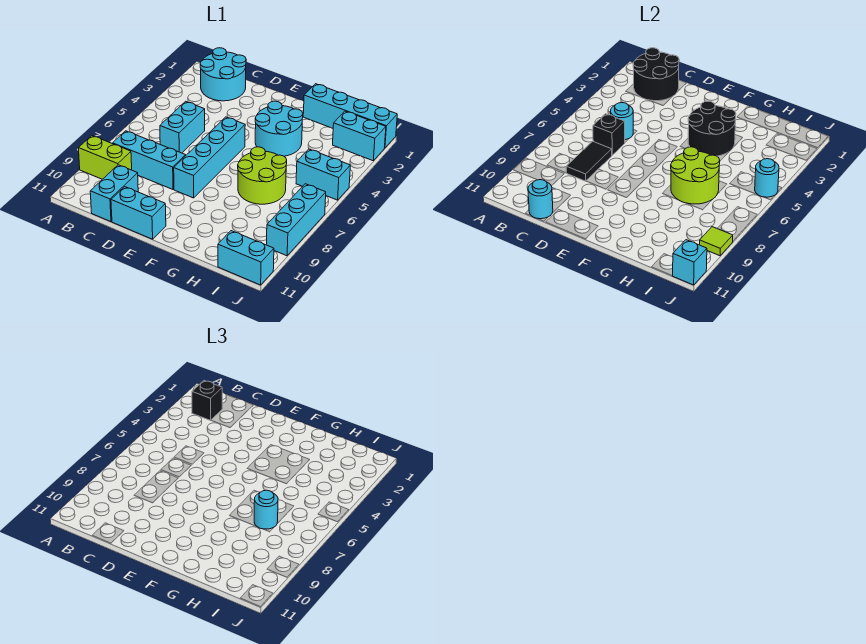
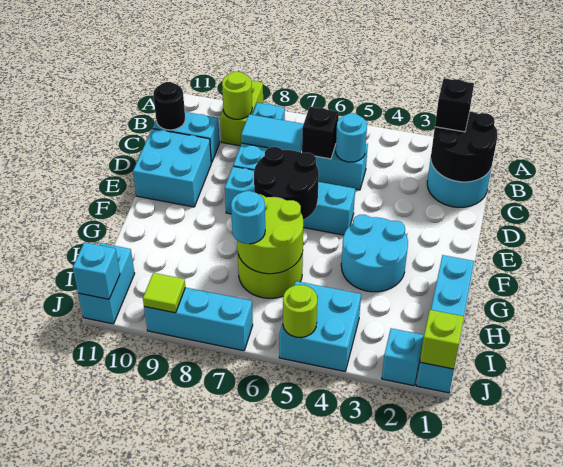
none -> lime round brick B9 level 2
black tile C7:C8 level 2 -> cyan tile C7:C8 level 2
cyan round brick C11 level 2 -> black round brick C11 level 2
cyan brick D11:E11 level 1 -> cyan brick D10:E11 level 1
black round brick F3:G4 level 2 -> black round brick E6:F7 level 2
cyan brick I2:J2 level 1 -> cyan brick J2 level 1
cyan brick I5:J5 level 1 -> cyan brick I4:J5 level 1
none -> lime brick J1 level 2
cyan round brick J5 level 2 -> lime round brick J5 level 2

